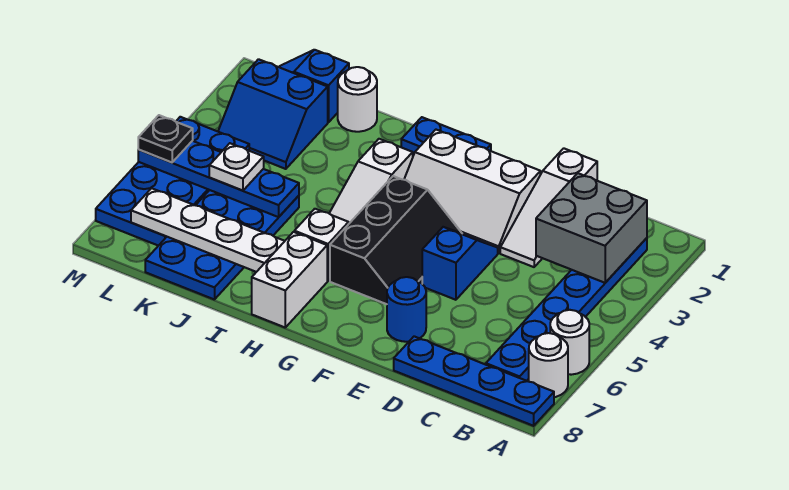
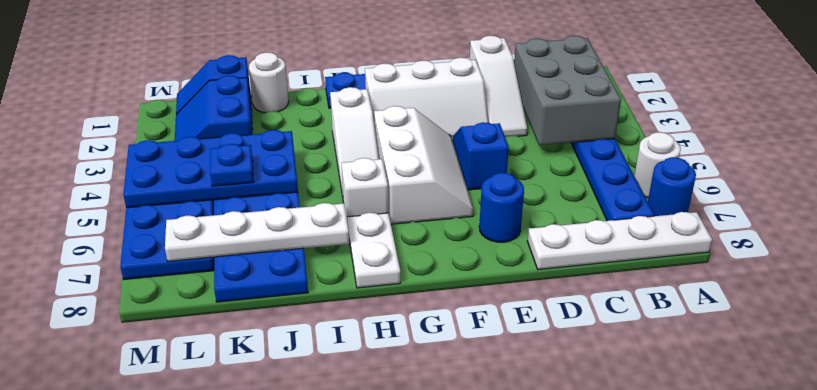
white round brick A7 level 1 -> blue round brick A7 level 1
blue plate A8:D8 level 1 -> white plate A8:D8 level 1
grey brick B2:C3 level 2 -> grey brick B2:C4 level 2
black slope F4:G6 level 1 top G -> white slope F4:G6 level 1 top G
white brick H7:H8 level 1 -> white plate H7:H8 level 1
blue plate J5:M5 level 2 -> blue plate J4:M5 level 2
blue slope K2:L3 level 1 top 2 -> blue slope K2:L3 level 1 top K
white plate K5 level 3 -> blue plate K5 level 3
black plate M5 level 3 -> none

